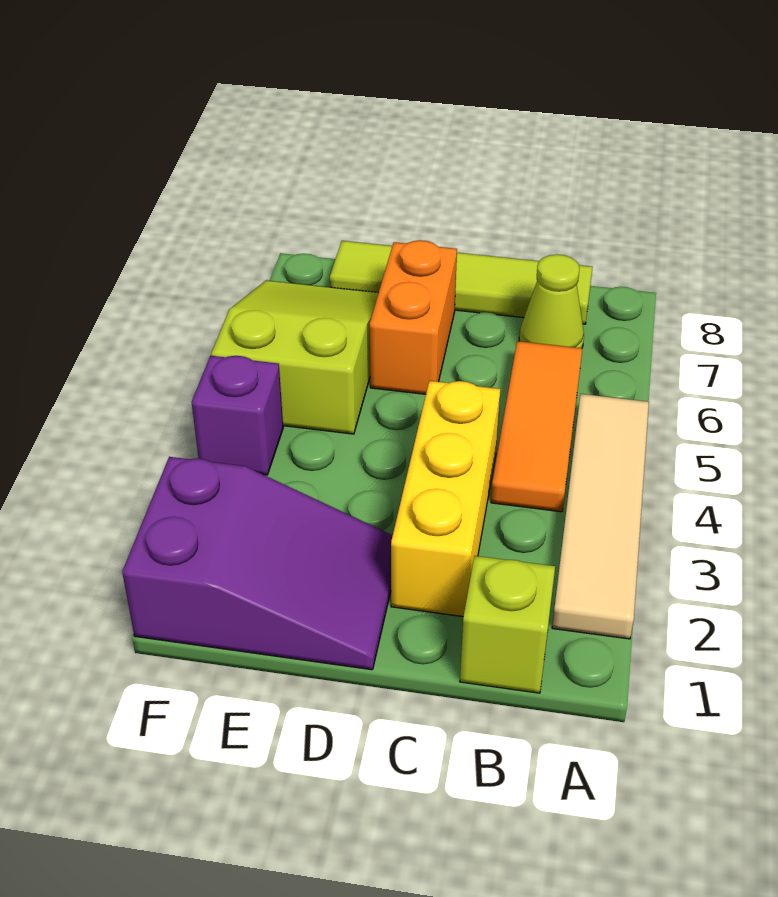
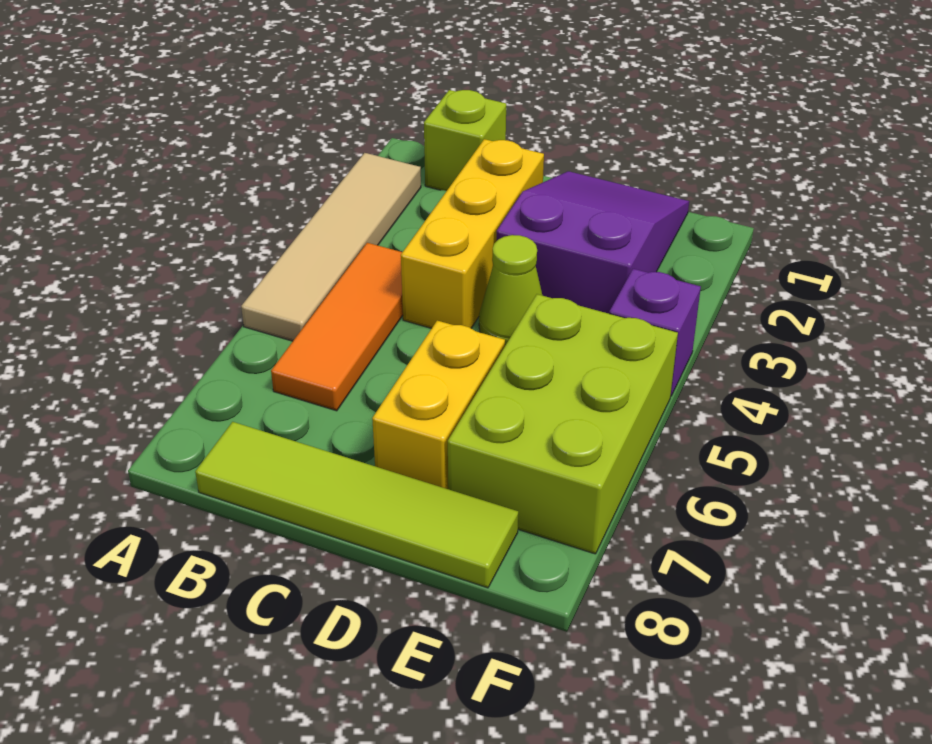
lime cone B7 level 1 -> lime cone D4 level 1
purple slope D1:F2 level 1 top F -> purple slope D1:E3 level 1 top 3
orange brick D6:D7 level 1 -> yellow brick D6:D7 level 1
lime slope E5:F7 level 1 top 5 -> lime brick E5:F7 level 1

